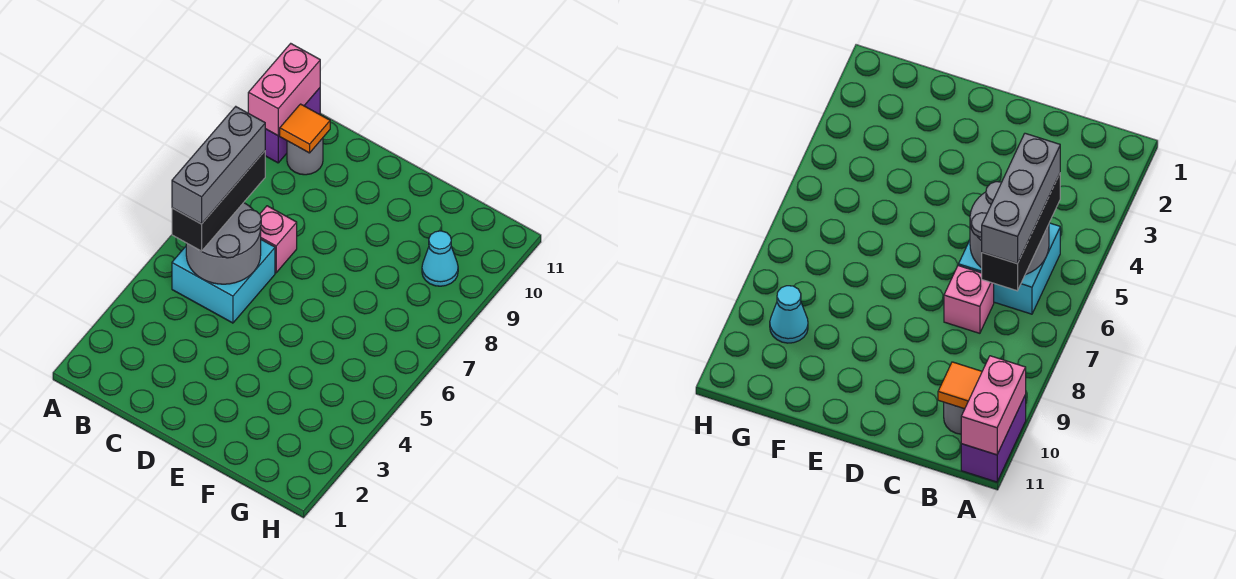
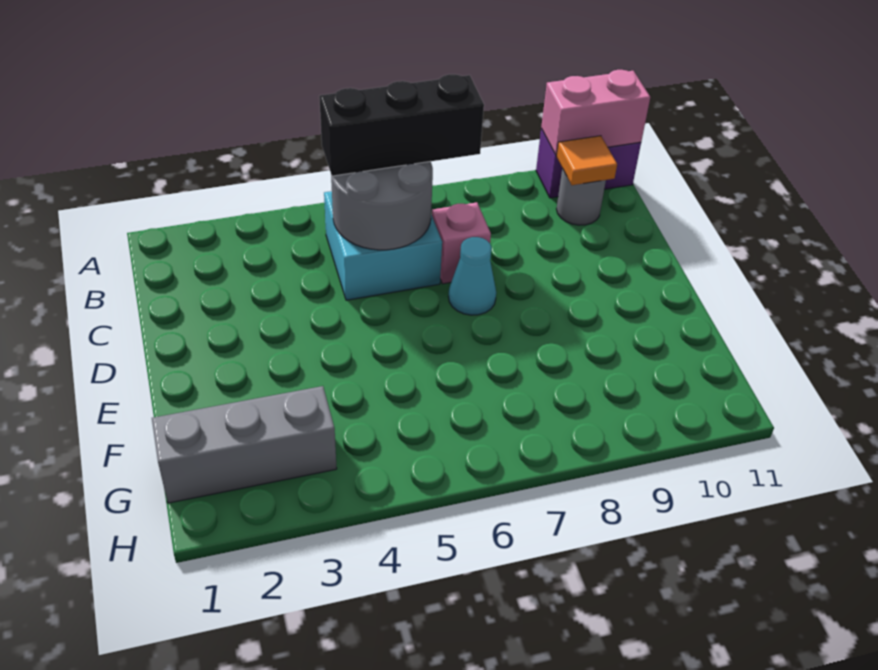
grey brick B5:B7 level 4 -> grey brick G1:G3 level 1
cyan cone G9 level 1 -> cyan cone D7 level 1

